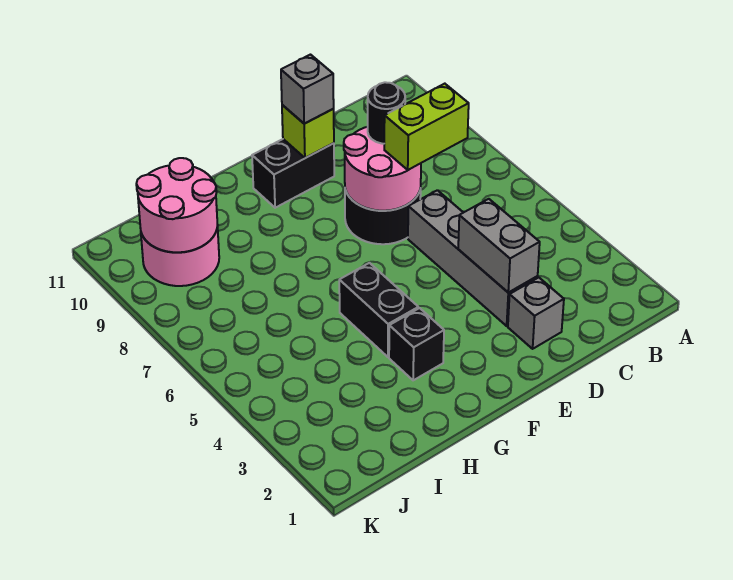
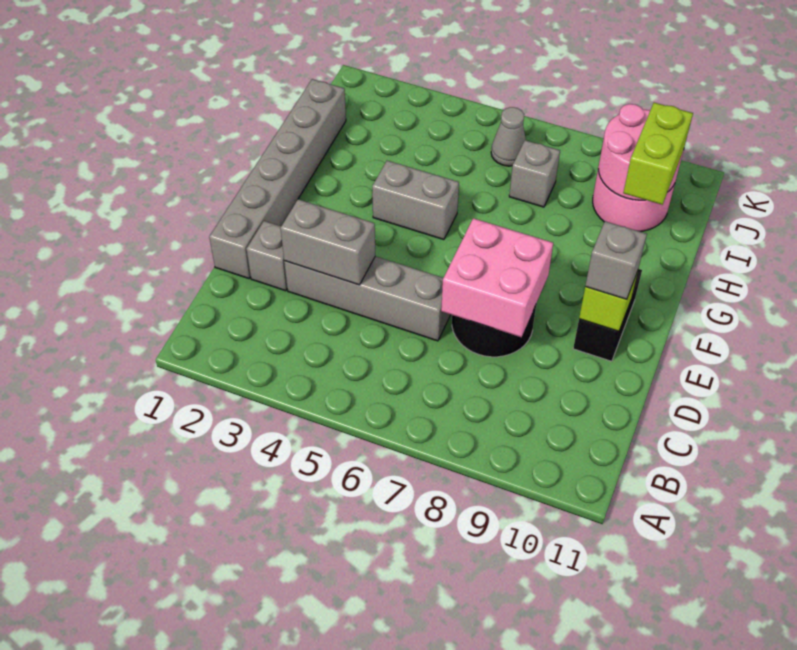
lime brick C7:D7 level 3 -> lime brick H10:I10 level 3
none -> grey brick D1:I1 level 1
pink round brick D7:E8 level 2 -> pink brick D7:E8 level 2
black round brick D8 level 3 -> none
black brick G3 level 1 -> none
black brick G4:G5 level 1 -> grey brick G4:G5 level 1
none -> grey brick I7 level 1
none -> grey cone J6 level 1

